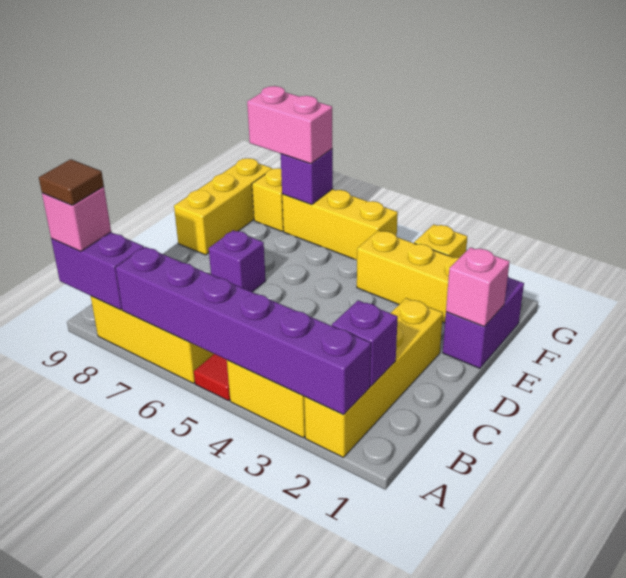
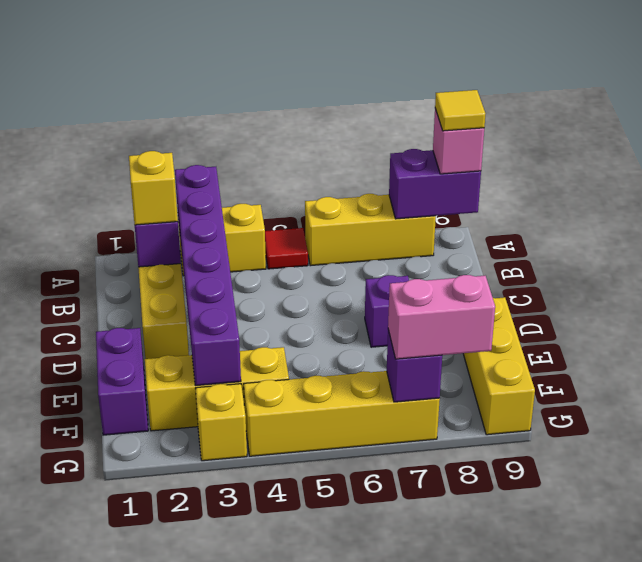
purple brick A2:A7 level 2 -> purple brick A3:F3 level 2
brown tile A9 level 4 -> yellow tile A9 level 4
pink brick E1 level 2 -> none
yellow brick G5:G7 level 1 -> yellow brick G4:G7 level 1
yellow brick G8 level 1 -> yellow brick B2 level 3

